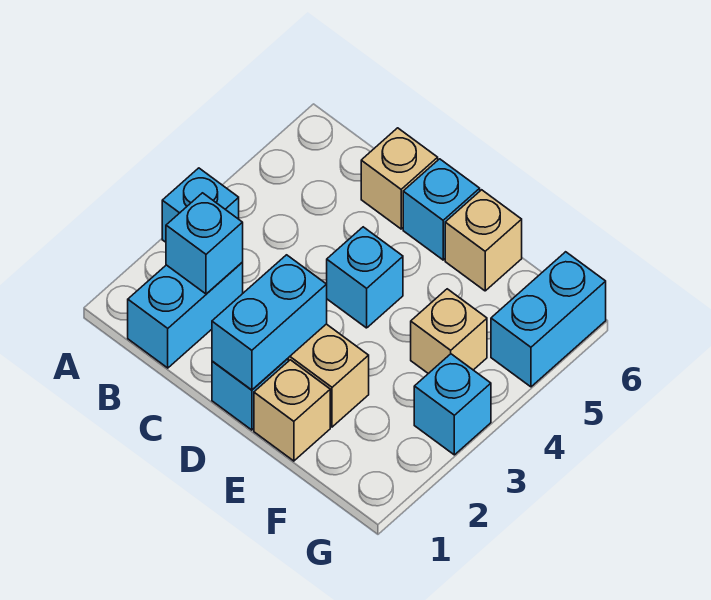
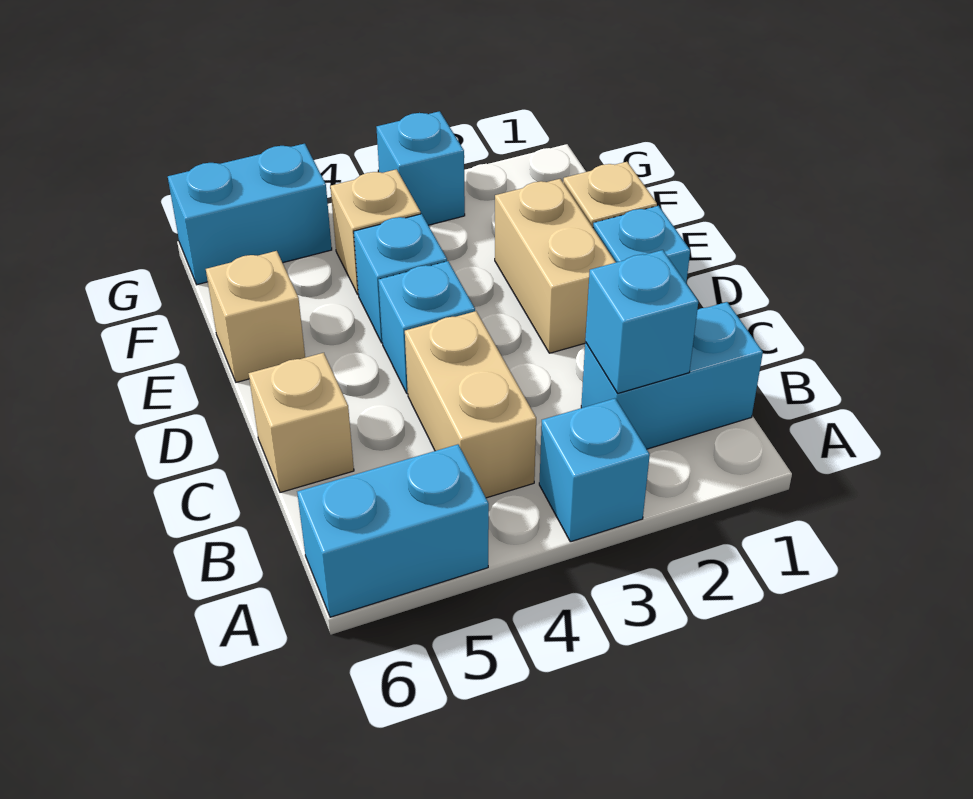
none -> tan brick B4:C4 level 1
cyan brick D1:D2 level 2 -> cyan brick A5:A6 level 1
cyan brick D6 level 1 -> cyan brick E4 level 1

